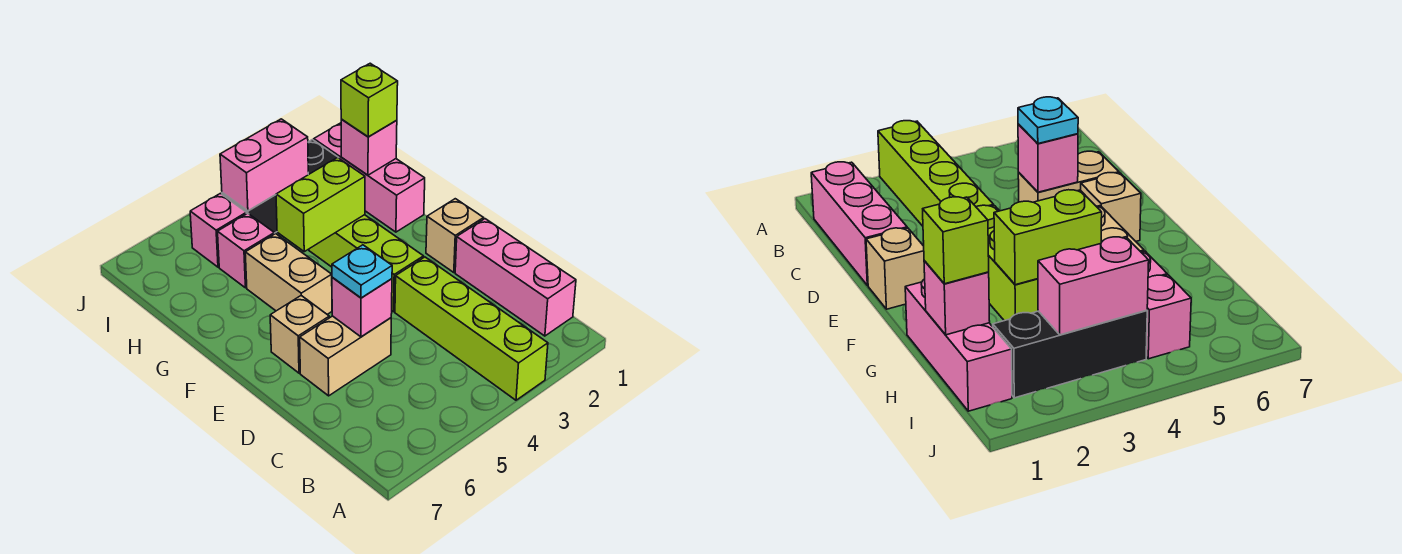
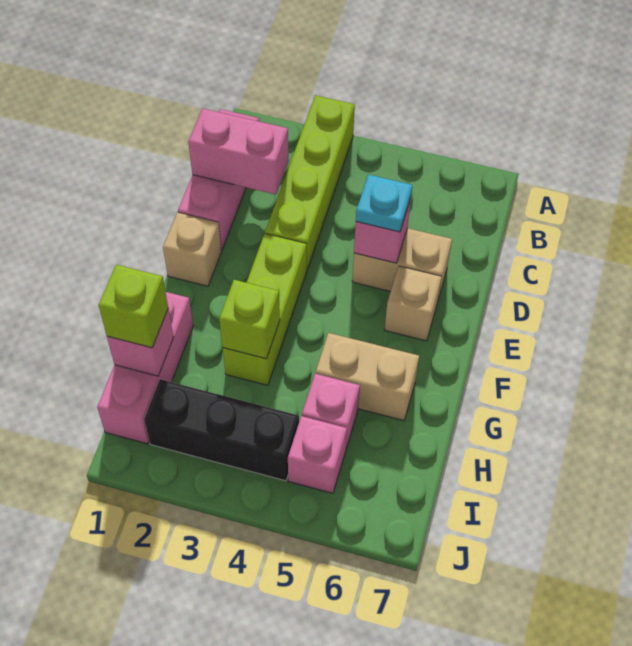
tan brick F5:G5 level 1 -> tan brick G5:G6 level 1
lime brick G3:G4 level 2 -> lime brick G3 level 2
pink brick I3:I4 level 2 -> pink brick C1:C2 level 2

